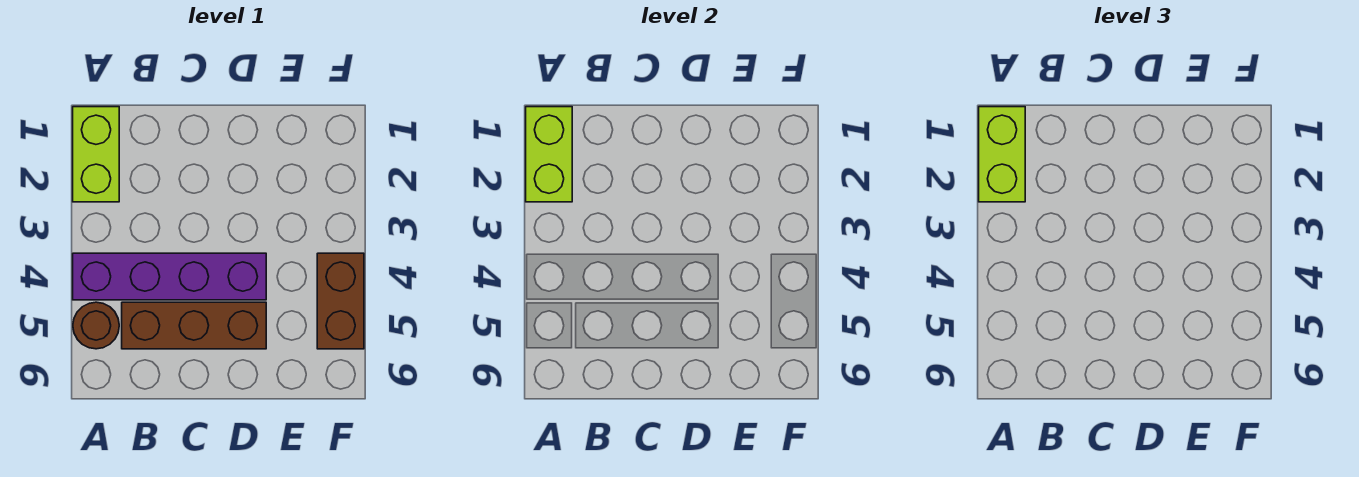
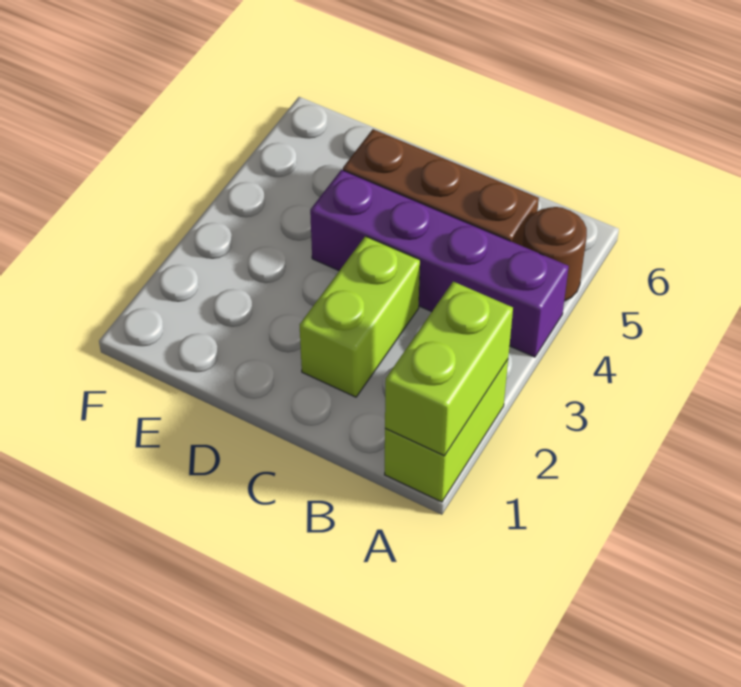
lime brick A1:A2 level 3 -> lime brick C2:C3 level 1
brown brick F4:F5 level 1 -> none

